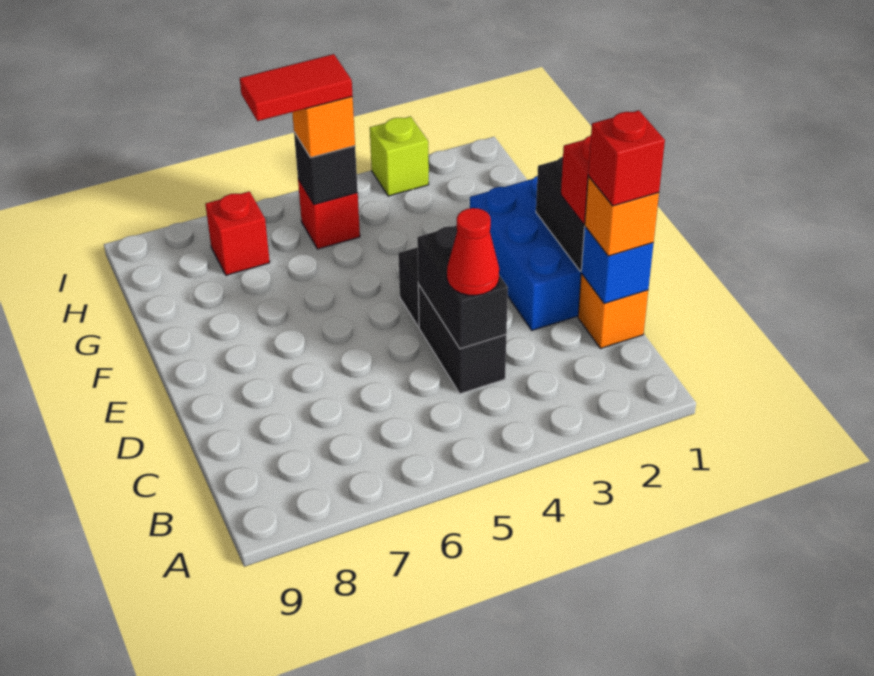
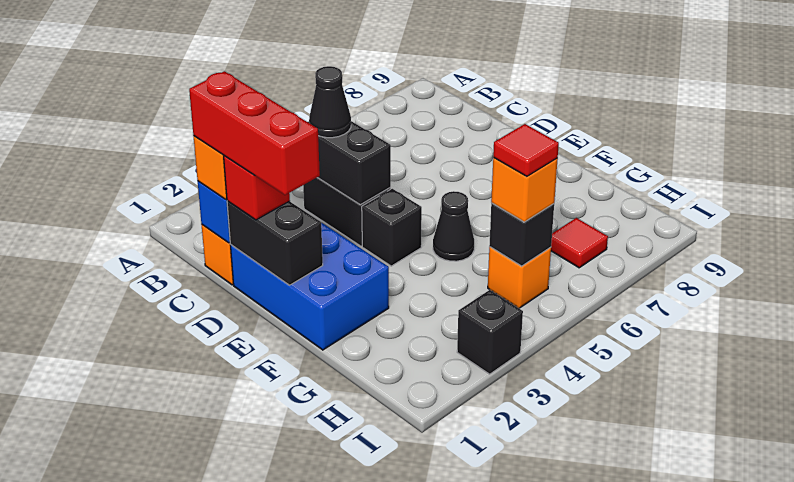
red brick C1 level 4 -> red brick C1:E1 level 4
red cone C4 level 3 -> black cone C4 level 3
none -> black cone F5 level 1
red brick H5 level 1 -> orange brick H5 level 1
red tile H5:H6 level 4 -> red tile H5 level 4
red brick H7 level 1 -> red tile H7 level 1
lime brick I3 level 1 -> black brick I3 level 1

